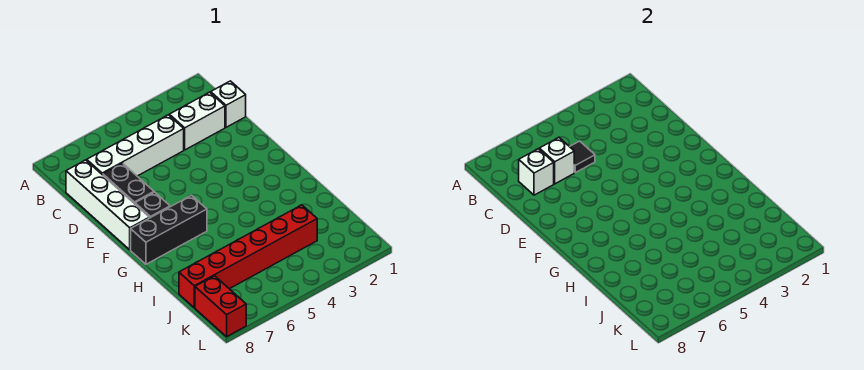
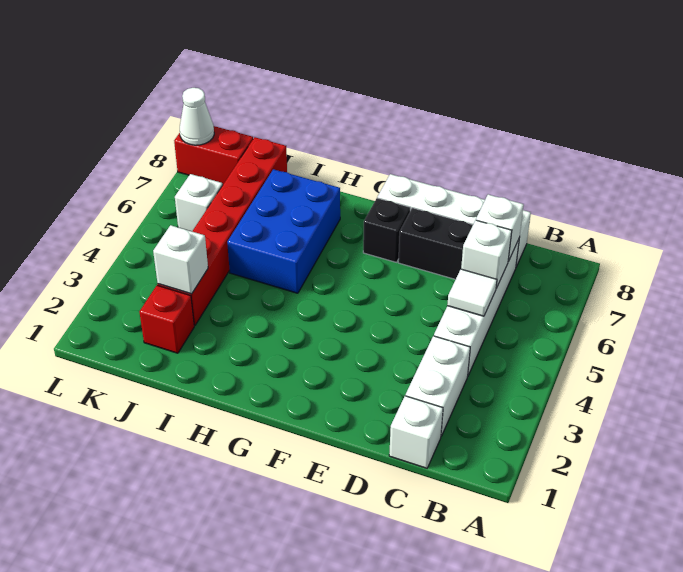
black tile C5 level 2 -> white tile C5 level 2
black brick G6:G8 level 1 -> none
none -> blue brick H5:I7 level 1
none -> red brick J2 level 1
none -> white brick J3 level 2
none -> white brick K6 level 1
none -> white cone L8 level 2

